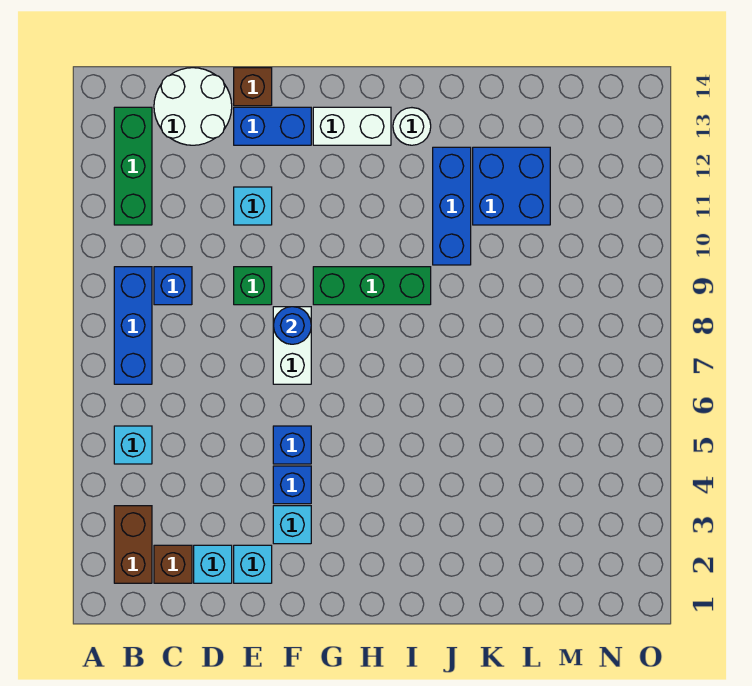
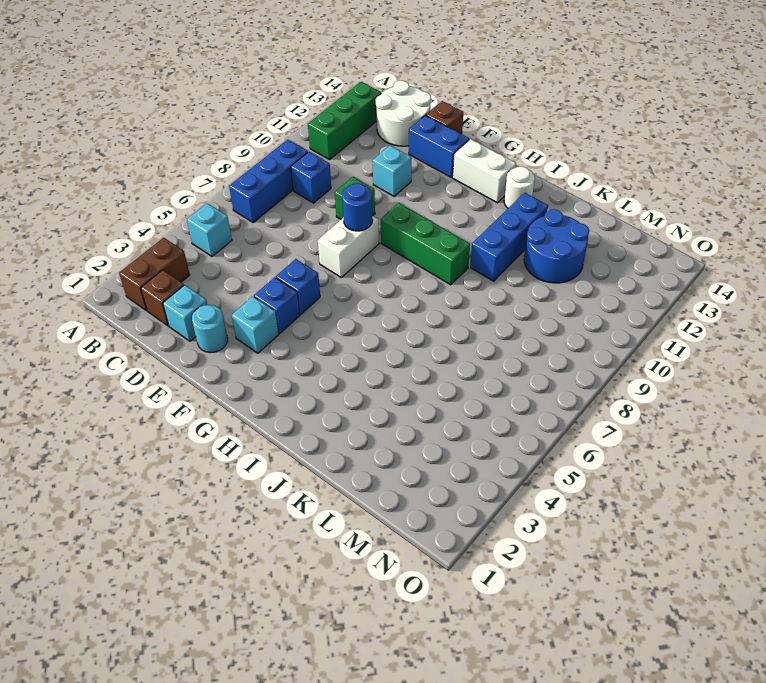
cyan brick E2 level 1 -> cyan round brick E2 level 1
blue brick K11:L12 level 1 -> blue round brick K11:L12 level 1

